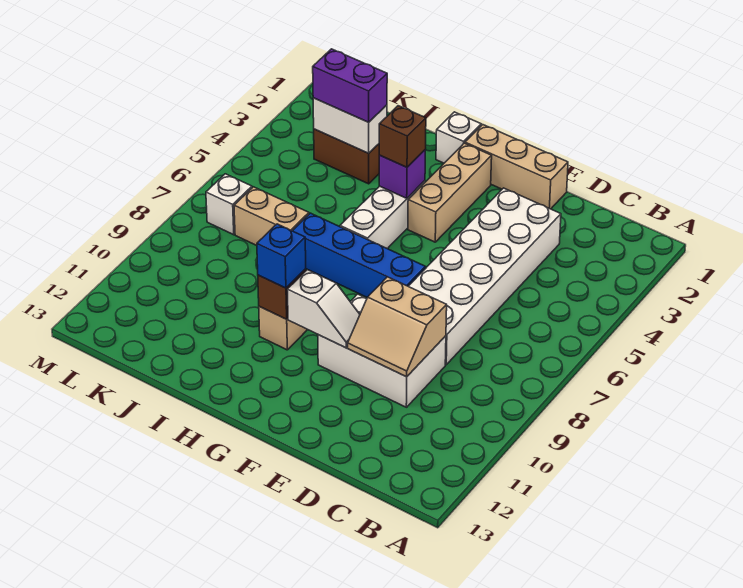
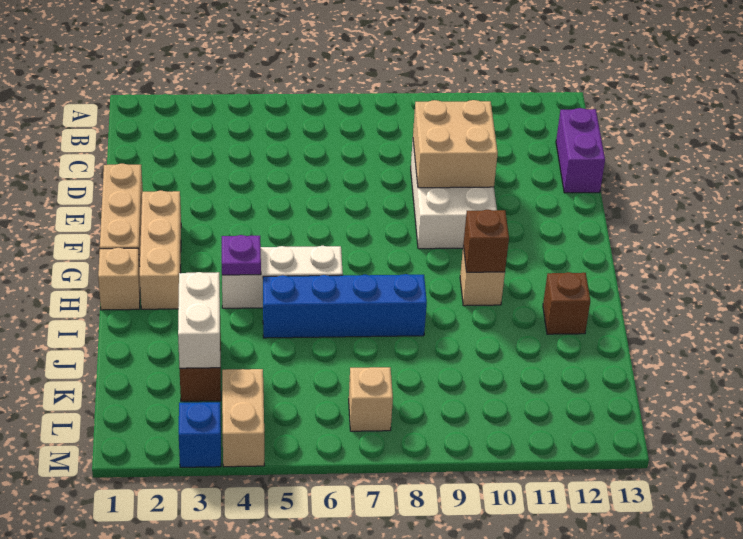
white brick D3:E8 level 1 -> none
tan slope D9:E10 level 2 top 9 -> tan brick D9:E10 level 2
blue brick F7:I7 level 1 -> blue brick I5:I8 level 1
white slope F10:G10 level 2 top G -> none
tan brick G2:G4 level 1 -> tan brick F2:H2 level 1
white brick H1 level 1 -> tan brick H1 level 1
purple brick H4 level 2 -> purple plate H4 level 2
brown brick H4 level 3 -> brown brick I12 level 1
blue brick H10 level 3 -> blue brick M3 level 1
purple brick J3:K3 level 3 -> purple brick C13:D13 level 1
tan brick J7:K7 level 1 -> tan brick L4:M4 level 1
white brick L7 level 1 -> tan brick L7 level 1

